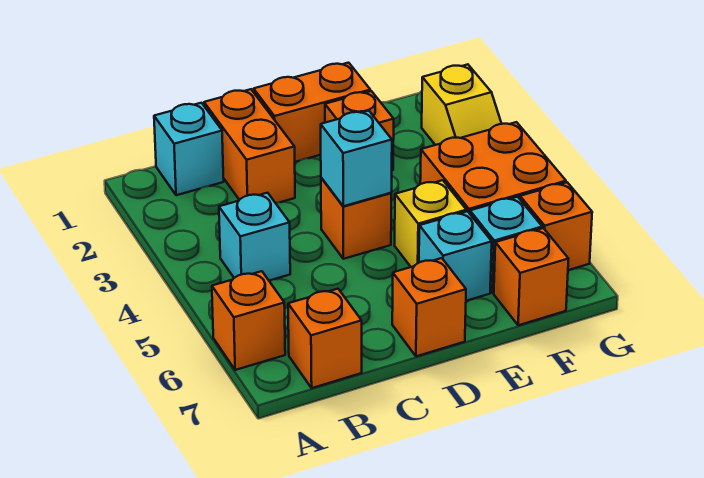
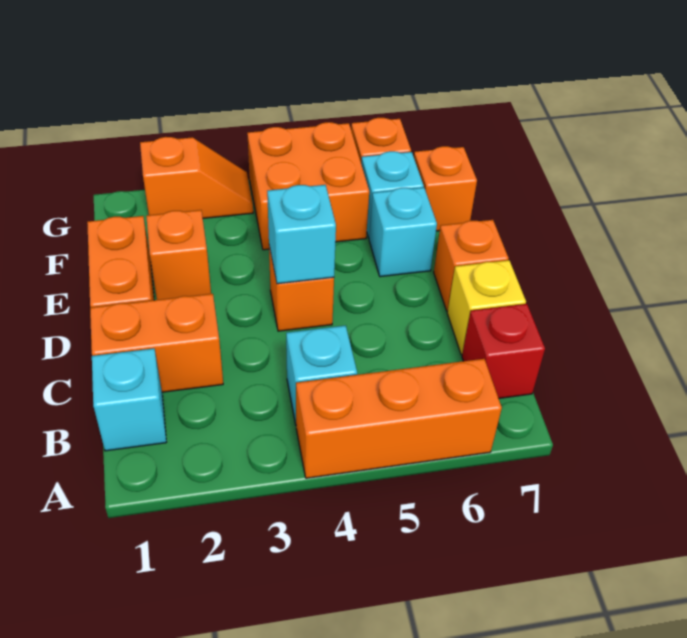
orange brick A6 level 1 -> orange brick A4:A6 level 1
orange brick B7 level 1 -> red brick B7 level 1
yellow brick E5 level 1 -> yellow brick C7 level 1
yellow slope G2:G3 level 1 top 2 -> orange slope G2:G3 level 1 top 2

